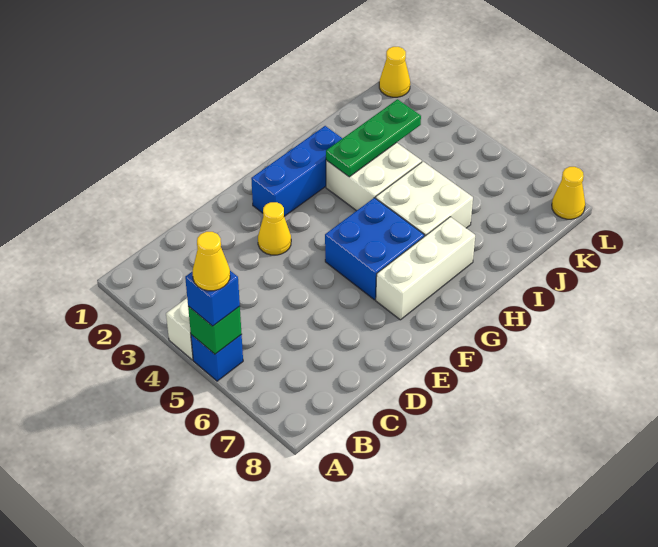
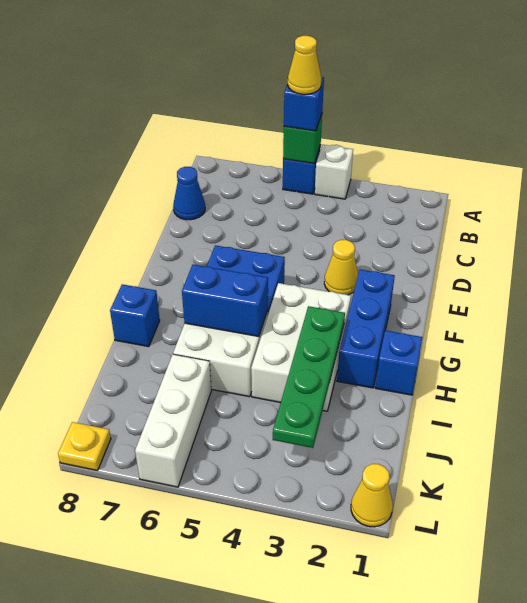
none -> blue cone C8 level 1
white brick F7:H7 level 1 -> white brick J6:L6 level 1
none -> blue brick H1 level 1
white brick H3:I4 level 1 -> white brick G3:I4 level 1
green plate H3:J3 level 2 -> green plate H3:K3 level 2
none -> blue brick H5:H6 level 2
none -> blue brick H8 level 1
yellow cone L8 level 1 -> yellow plate L8 level 1

